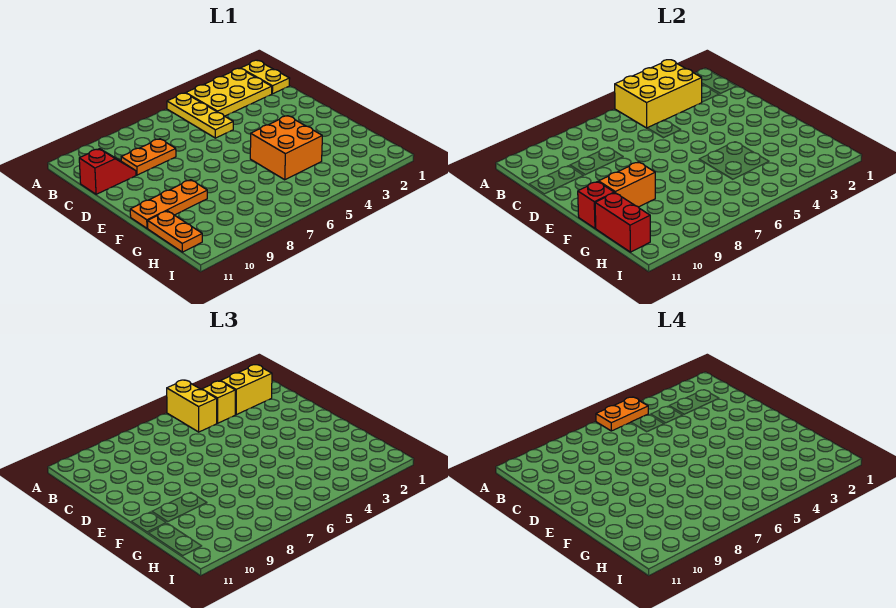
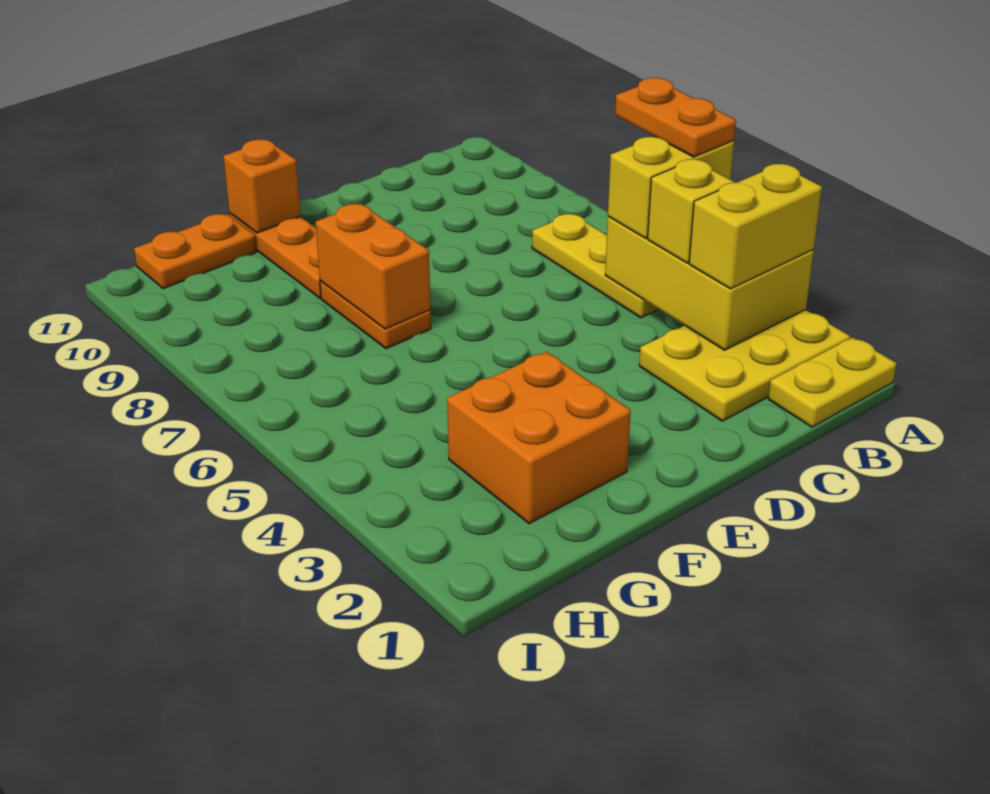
yellow plate A2:B4 level 1 -> yellow plate A2:C3 level 1
yellow plate A5:C5 level 1 -> yellow plate B5:B7 level 1
yellow brick B2:B3 level 3 -> yellow brick A3:B3 level 3
orange plate C8:C9 level 1 -> orange plate F7:F8 level 1
red slope C10:C11 level 1 top 11 -> none
orange brick F4:G5 level 1 -> orange brick F2:G3 level 1
orange brick F9:F10 level 2 -> orange brick F7:F8 level 2
red brick F11 level 2 -> orange brick F11 level 2
red brick G11:H11 level 2 -> none

